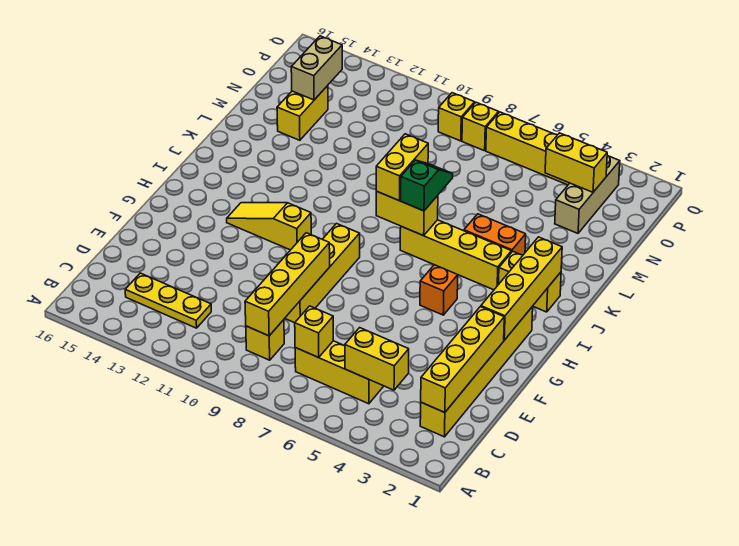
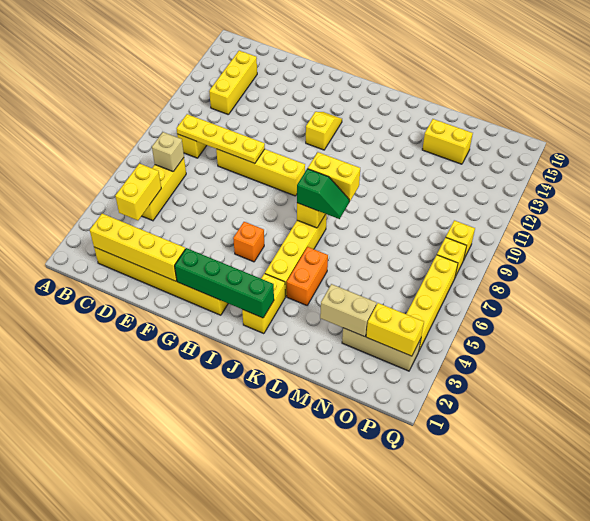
yellow brick C7 level 2 -> tan brick C7 level 2
yellow brick C9:F9 level 2 -> yellow plate C9:F9 level 2
yellow plate C12:C14 level 1 -> yellow brick C12:C14 level 1
yellow brick G2:J2 level 2 -> green brick G2:J2 level 2
yellow slope H11:H13 level 1 top 11 -> yellow slope H12:H13 level 1 top 12
tan brick N14:O14 level 2 -> tan brick M3:N3 level 2
yellow brick O3:O4 level 2 -> yellow brick O3:P3 level 2

